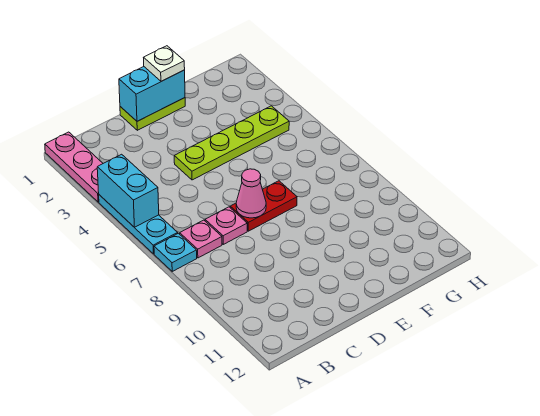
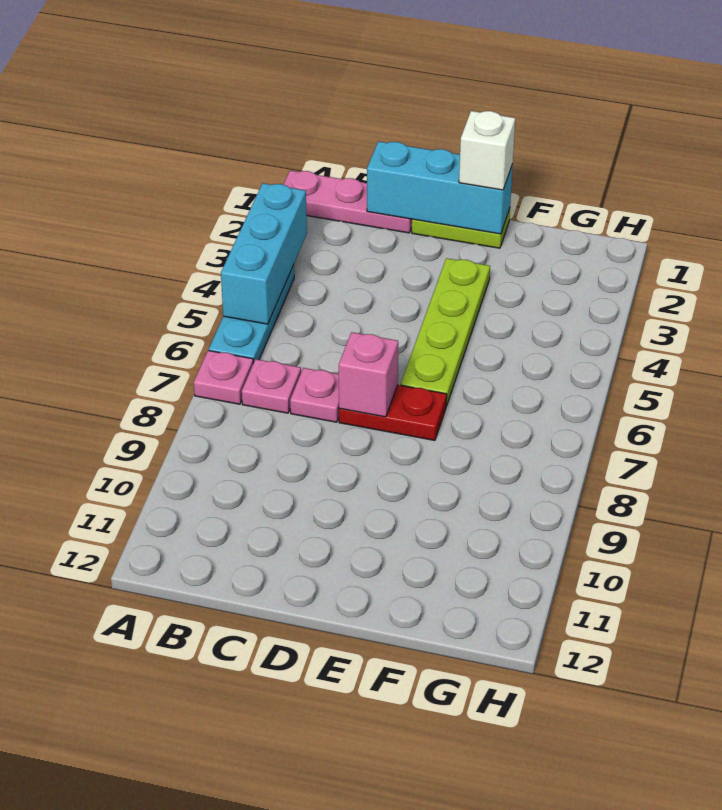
pink plate A1:A3 level 1 -> pink plate A1:C1 level 1
cyan brick A4:A5 level 2 -> cyan brick A3:A5 level 2
cyan plate A7 level 1 -> pink plate A7 level 1
cyan brick D1:E1 level 2 -> cyan brick C1:E1 level 2
lime plate D4:G4 level 1 -> lime plate E3:E6 level 1
pink cone D7 level 2 -> pink brick D7 level 2
white plate E1 level 3 -> white brick E1 level 3

